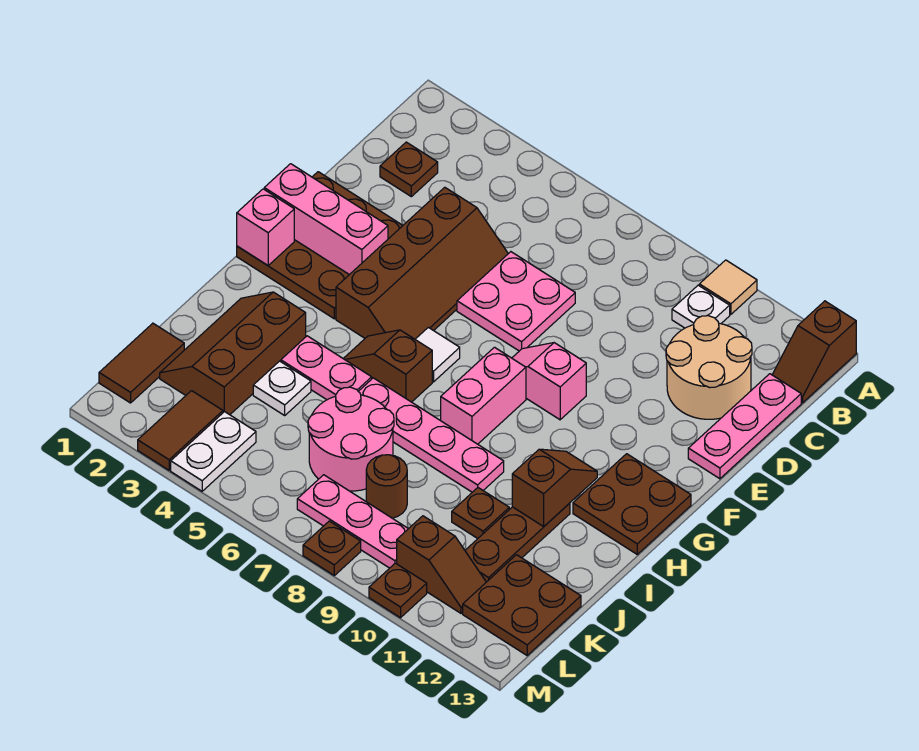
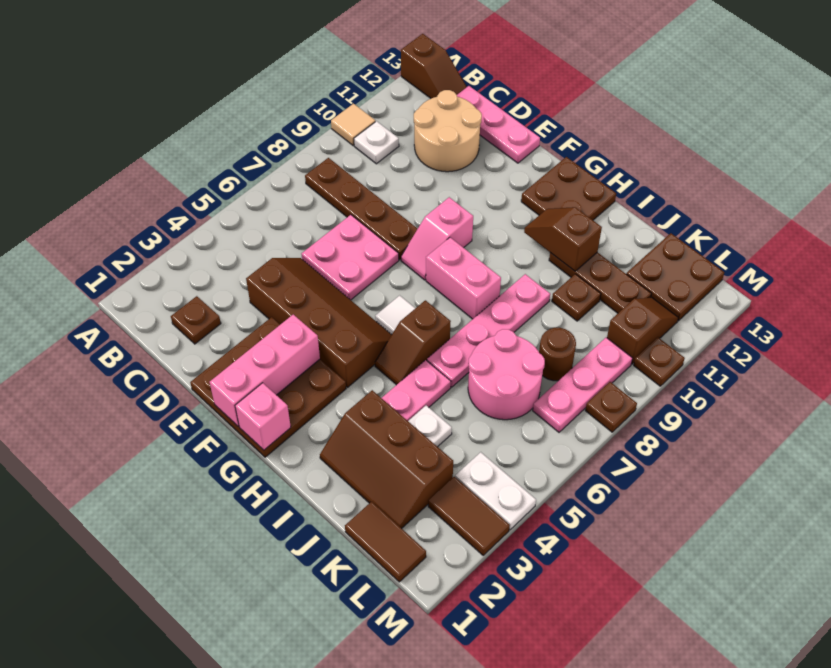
none -> brown plate B8:E8 level 1

